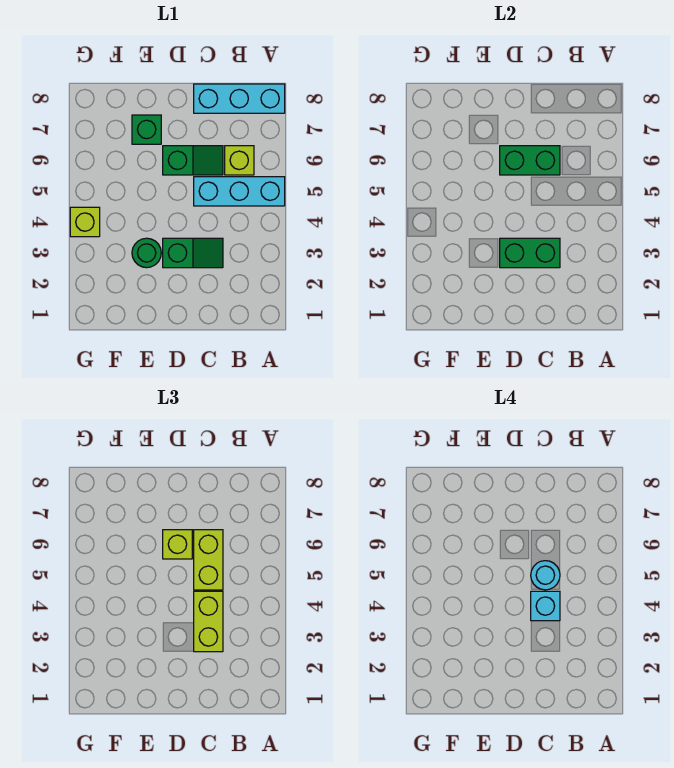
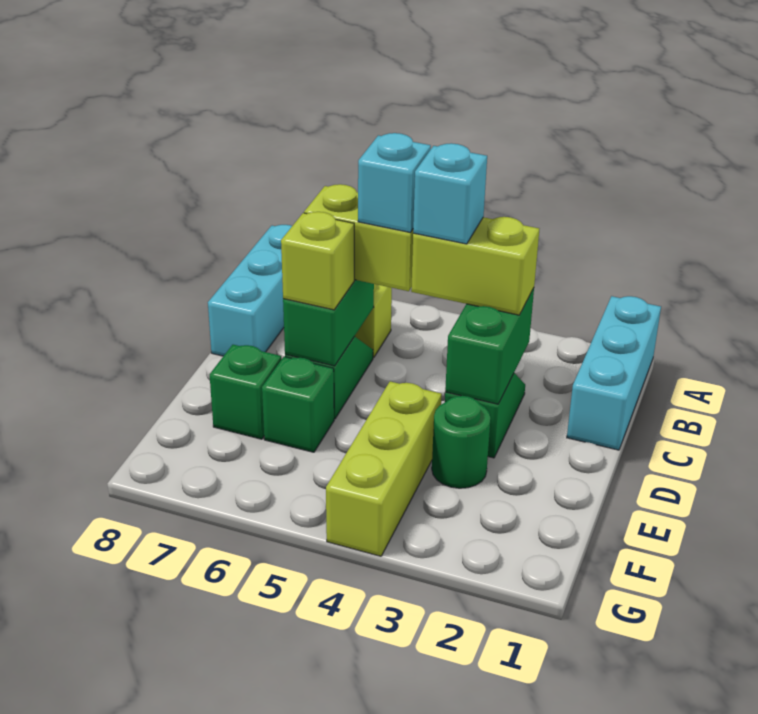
cyan brick A5:C5 level 1 -> cyan brick A1:C1 level 1
cyan round brick C5 level 4 -> cyan brick C5 level 4
none -> green brick E6 level 1
lime brick G4 level 1 -> lime brick E4:G4 level 1

